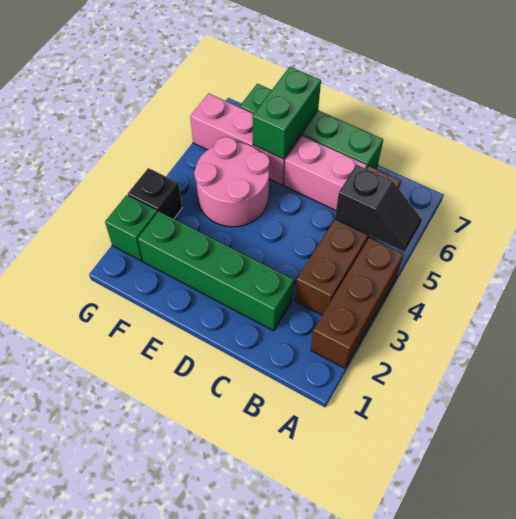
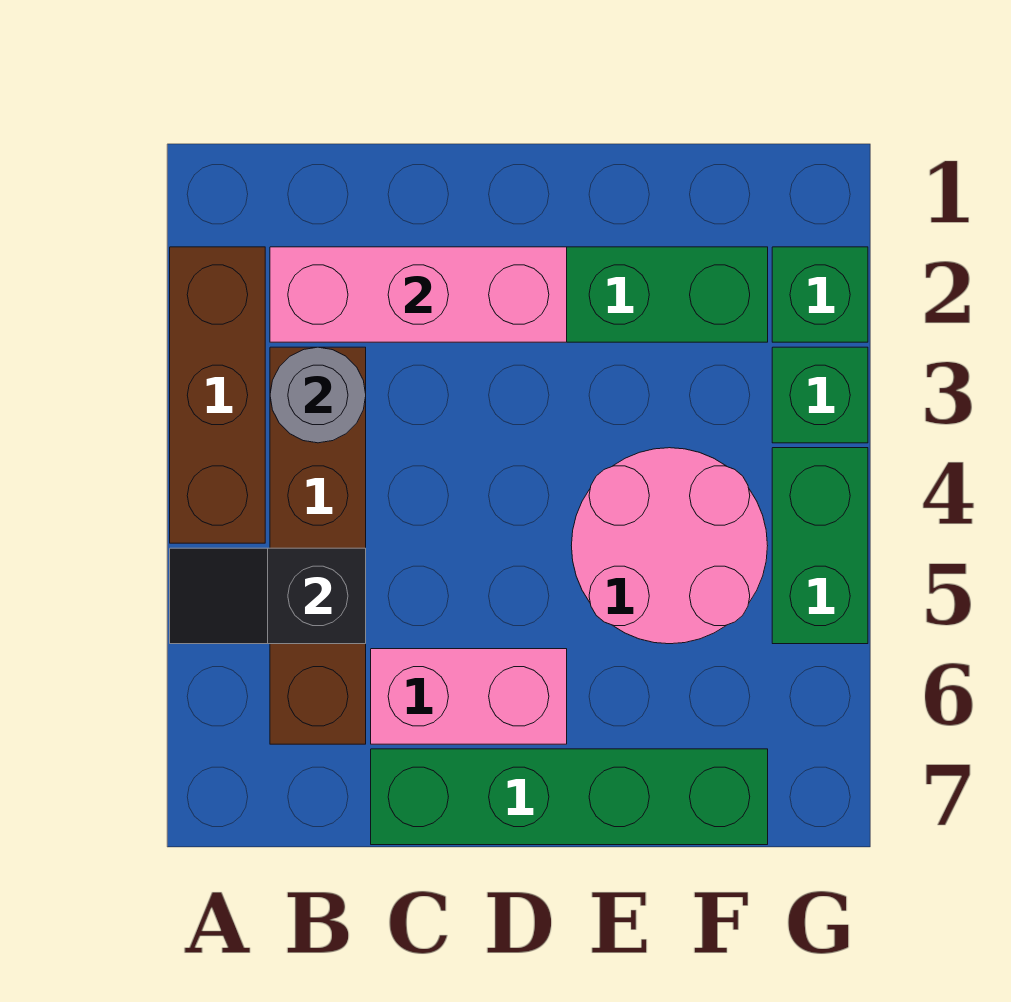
none -> grey round brick B3 level 2
pink brick E6:G6 level 1 -> pink brick B2:D2 level 2
green brick E6:E7 level 2 -> green brick G4:G5 level 1
black brick G3 level 1 -> green brick G3 level 1

